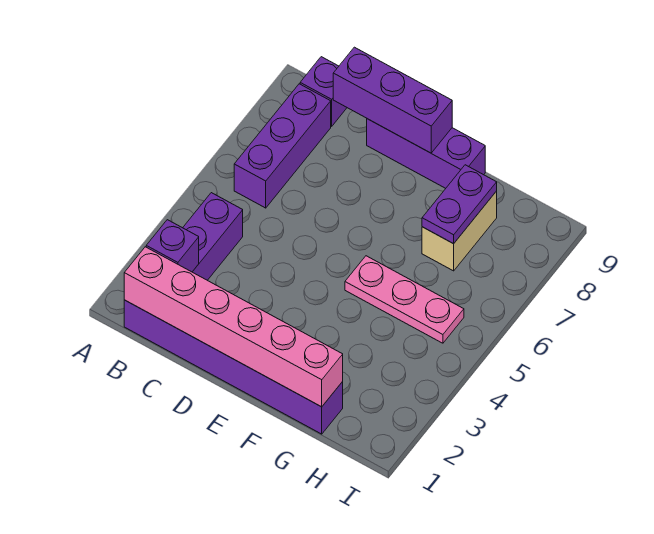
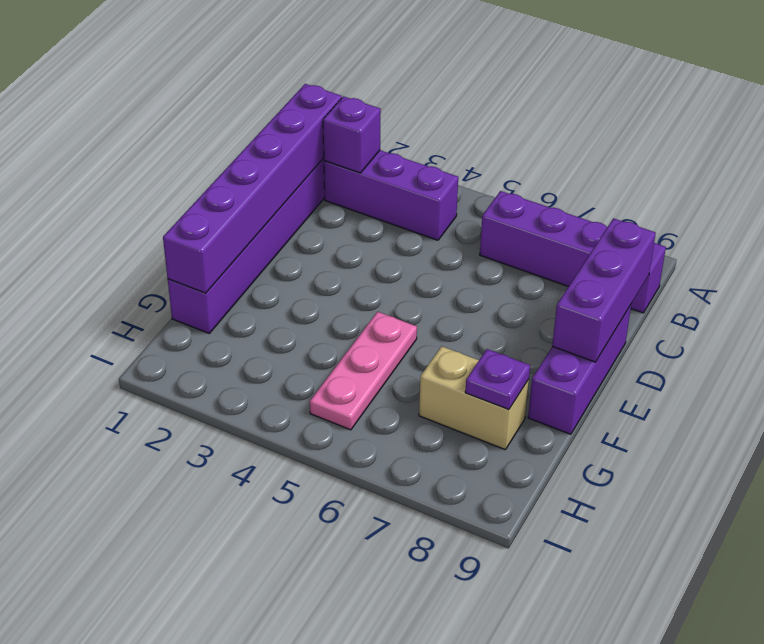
pink brick B1:G1 level 2 -> purple brick B1:G1 level 2
purple plate G7:G8 level 2 -> purple plate G8 level 2

